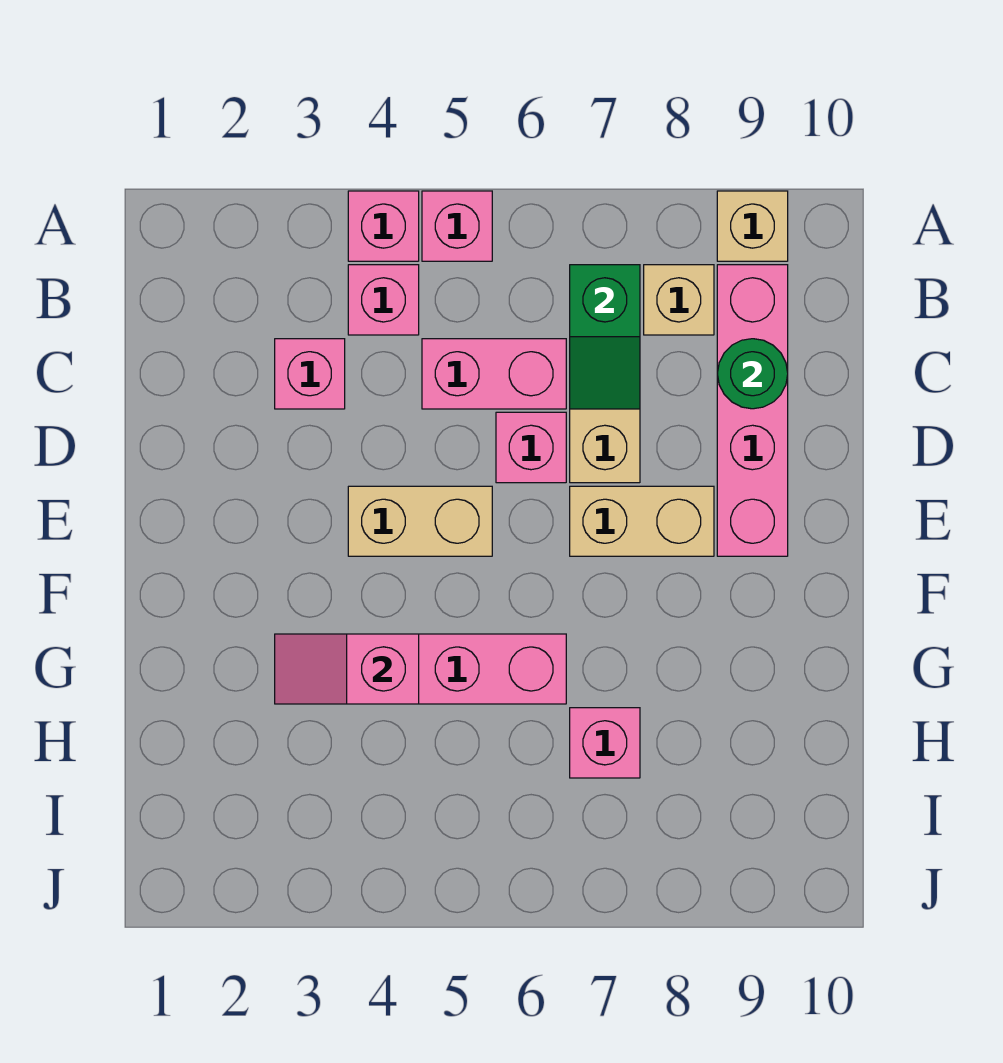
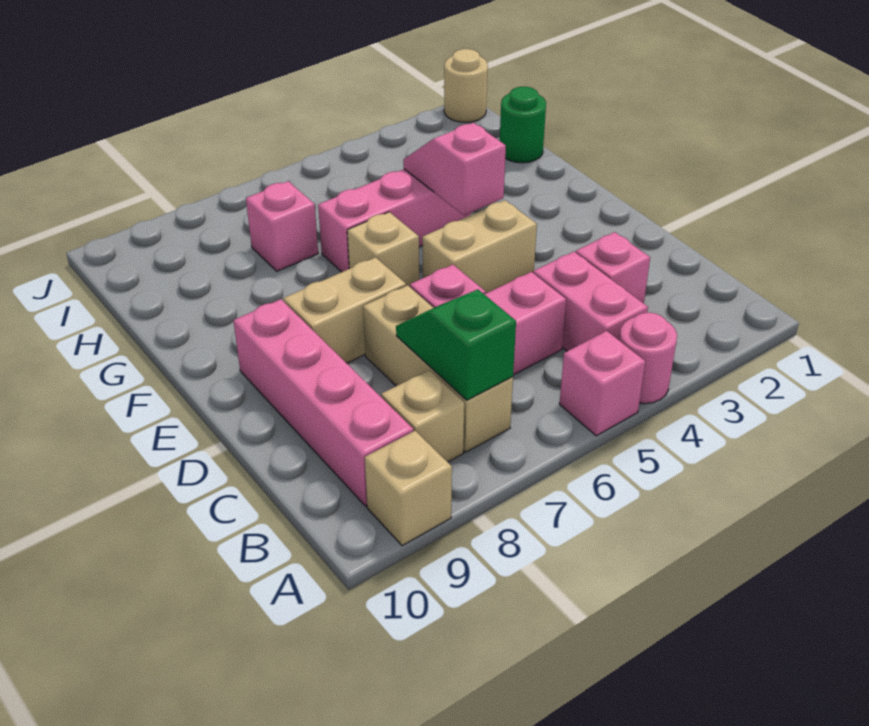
pink brick A4 level 1 -> pink round brick A4 level 1
pink brick B4 level 1 -> pink brick B4:C4 level 1
green round brick C9 level 2 -> green round brick H1 level 1
none -> tan brick F6 level 1
pink slope G3:G4 level 2 top 4 -> pink slope F4:G4 level 2 top F
none -> tan round brick J1 level 1

